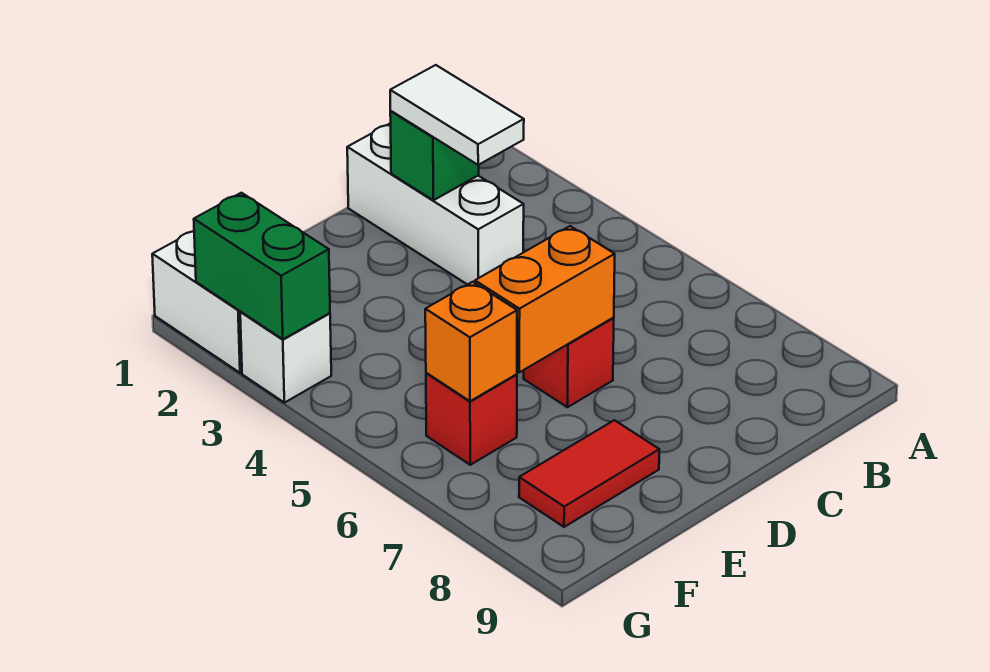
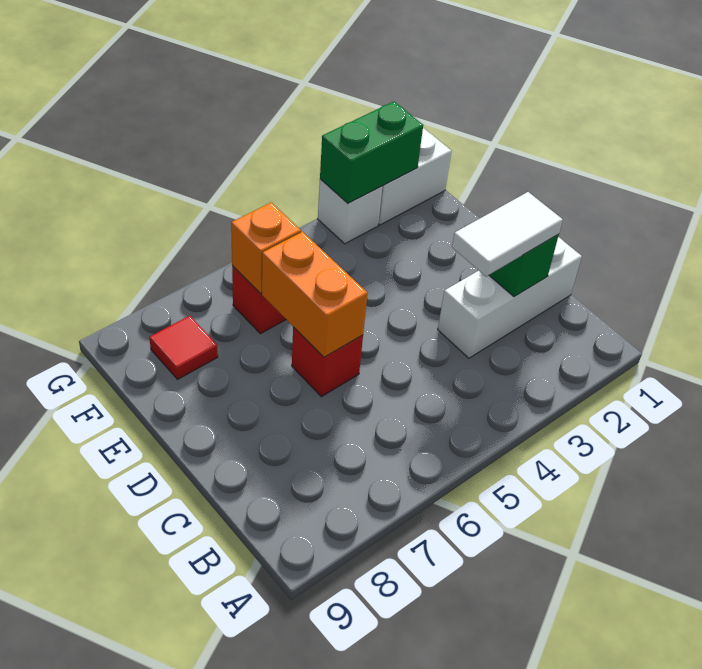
red tile E8:F8 level 1 -> red tile F8 level 1

